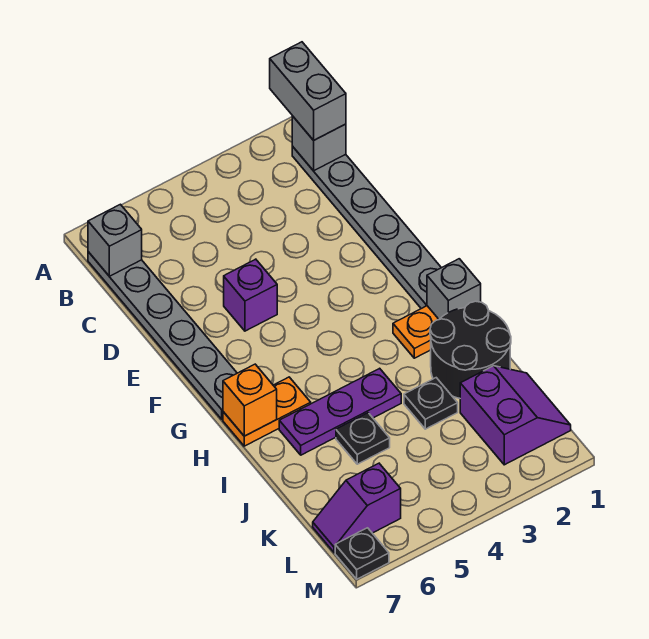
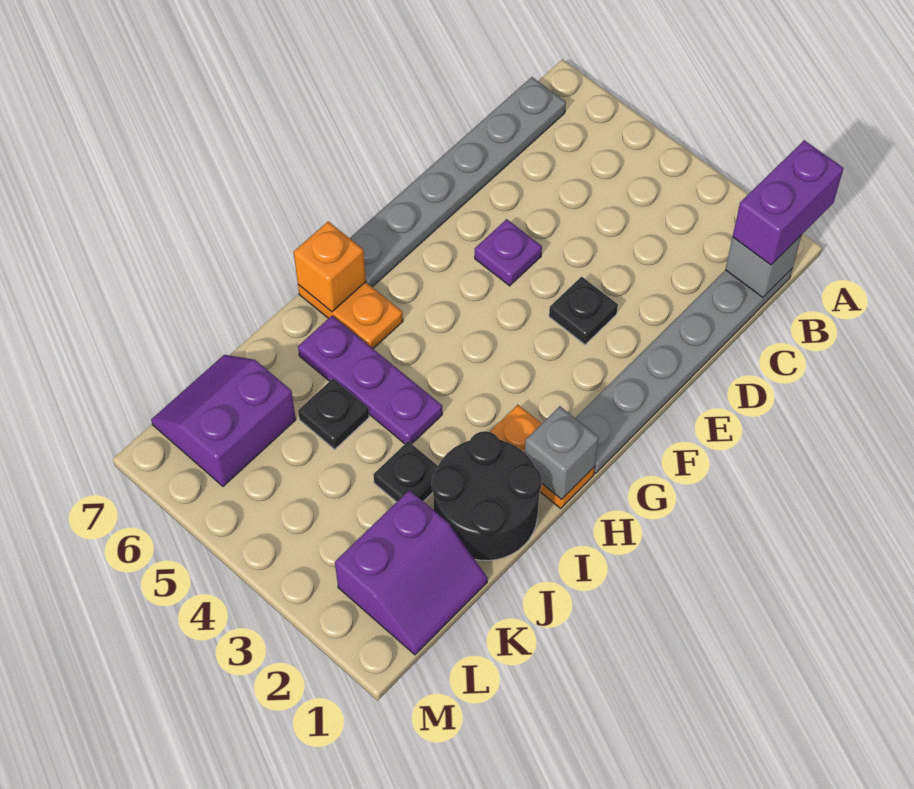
grey brick A1:B1 level 3 -> purple brick A1:B1 level 3
grey brick B7 level 2 -> none
purple brick E5 level 1 -> purple plate E5 level 1
purple slope L6:L7 level 1 top 6 -> purple slope K6:L7 level 1 top 6
black plate M7 level 1 -> black plate E3 level 1

